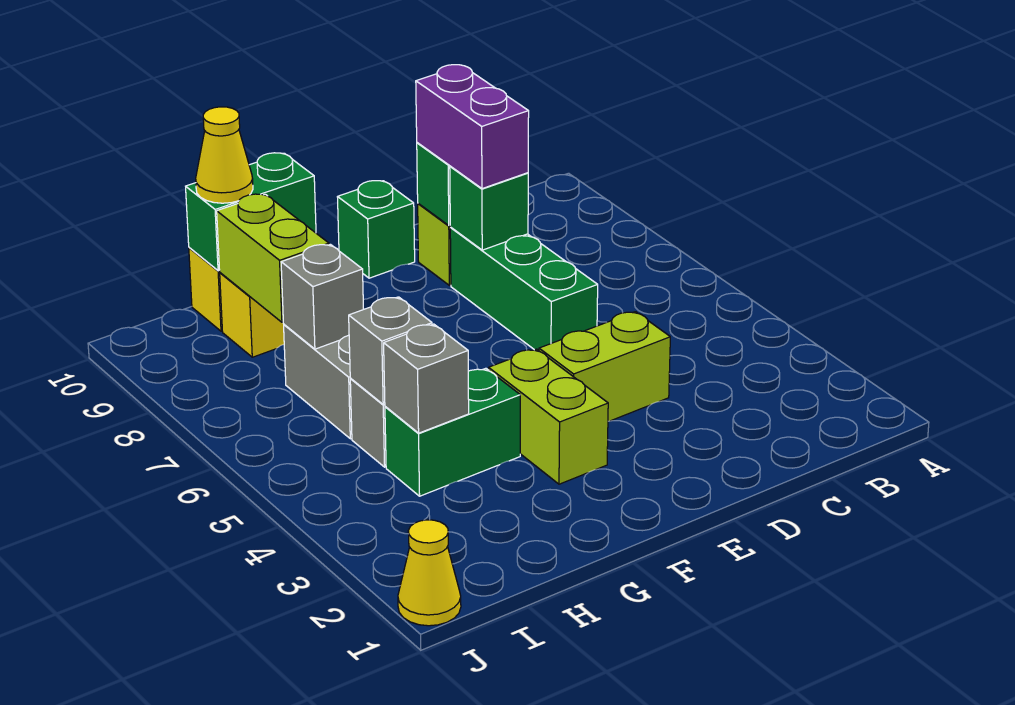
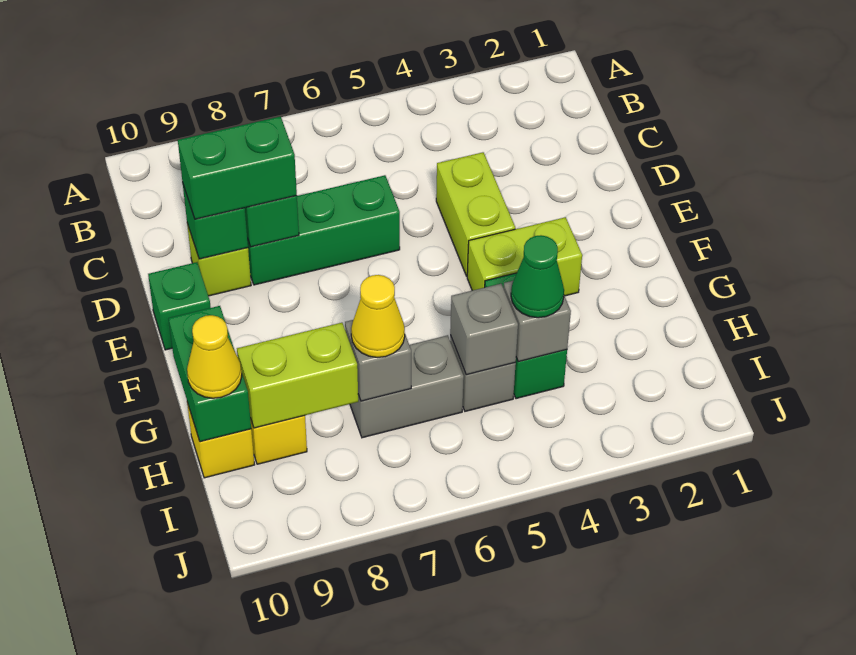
purple brick D8:D9 level 3 -> green brick D8:D9 level 3
none -> green cone H4 level 3
yellow cone J1 level 1 -> yellow cone H7 level 3

